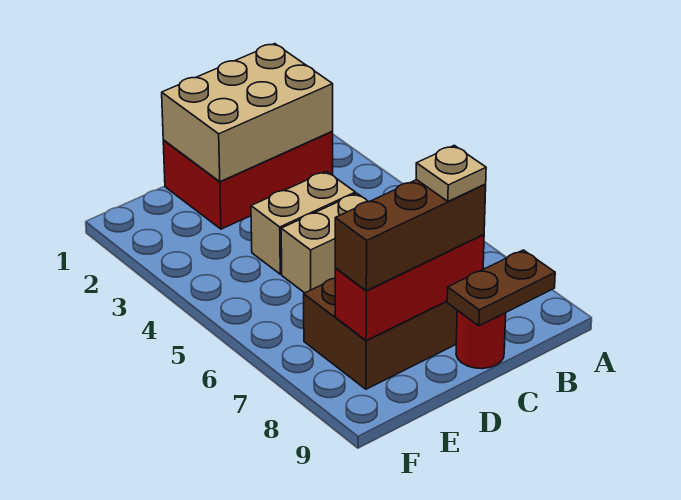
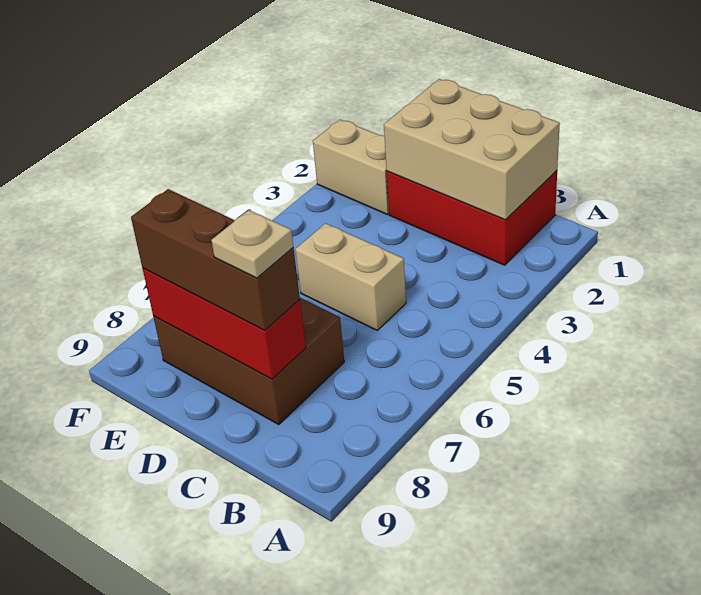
brown plate B9:C9 level 2 -> none
tan brick C4:D4 level 1 -> tan brick E2:F2 level 1
red round brick C9 level 1 -> none

